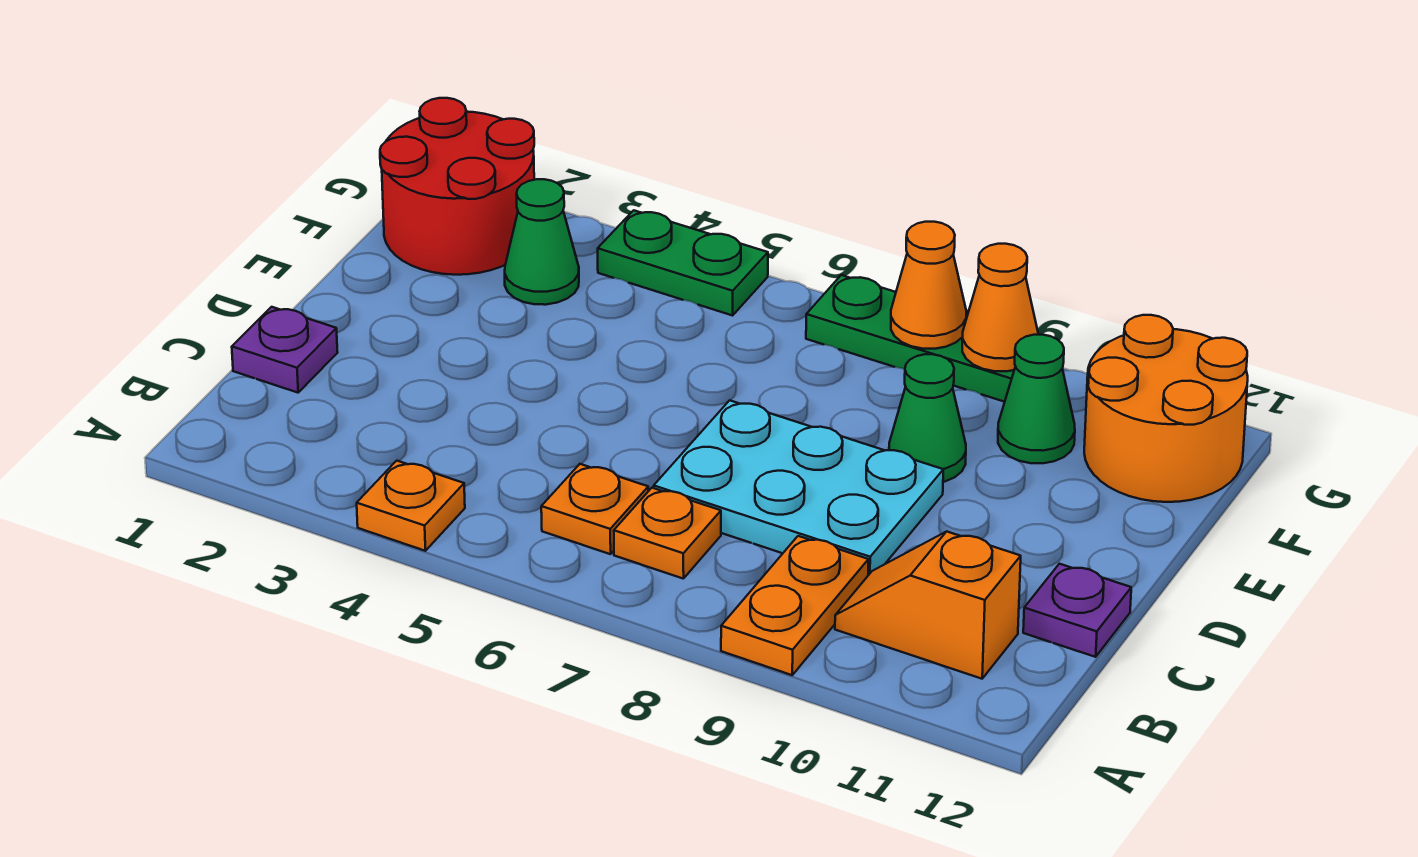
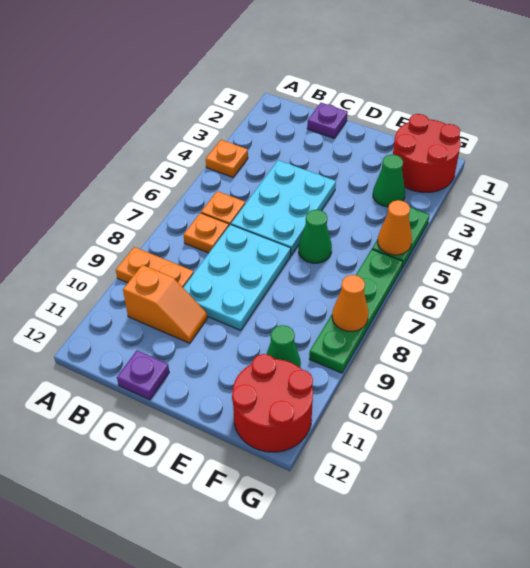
orange slope B10:B11 level 1 top 11 -> orange slope B10:C10 level 1 top B
none -> cyan plate C4:D6 level 1
green cone E9 level 1 -> green cone E6 level 1
orange round brick F11:G12 level 1 -> red round brick F11:G12 level 1
green plate G7:G9 level 1 -> green plate G6:G9 level 1
orange cone G9 level 2 -> orange cone G5 level 2

